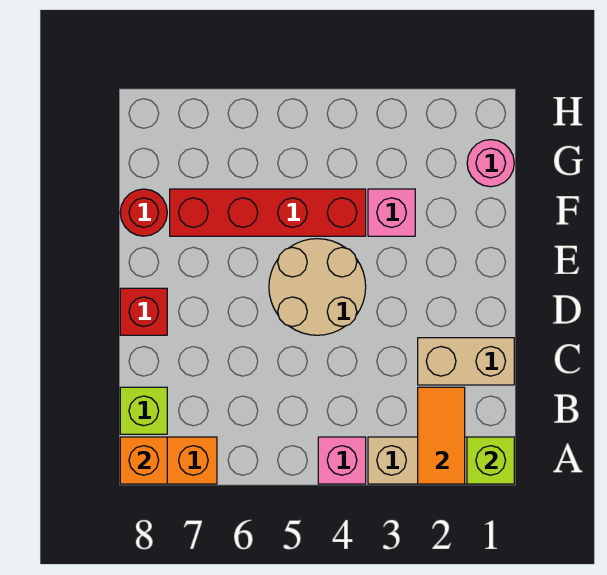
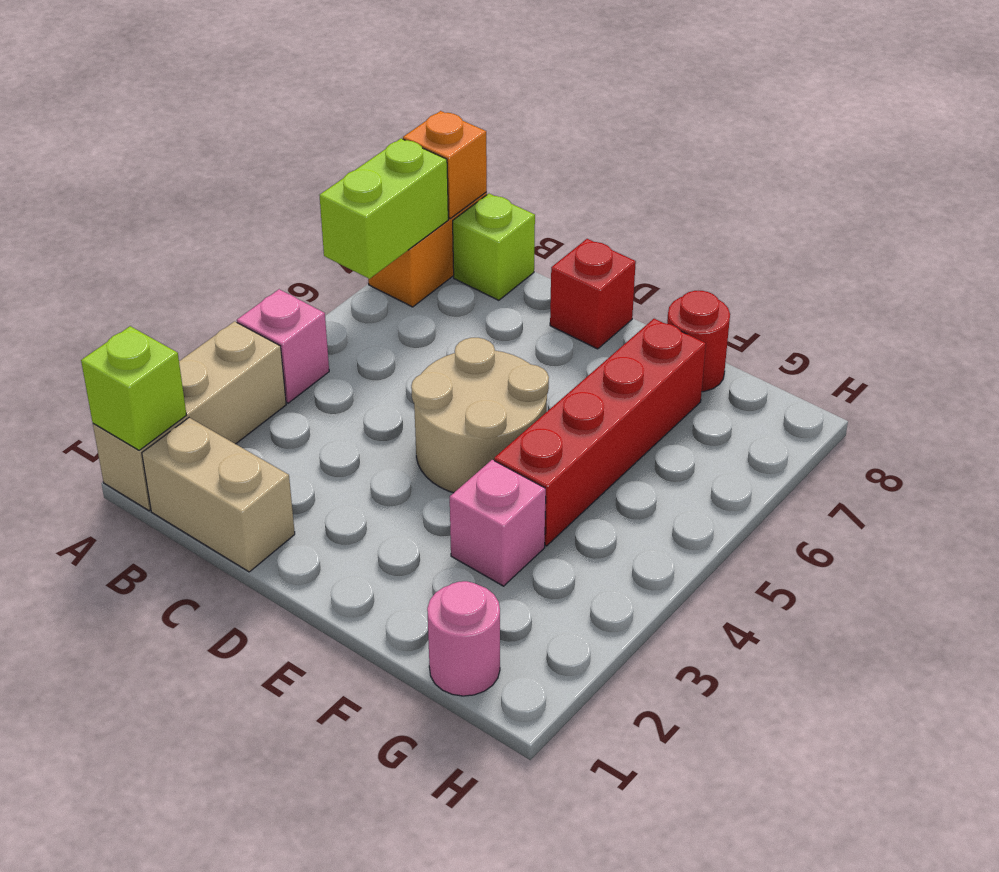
orange tile A2:B2 level 2 -> none
none -> lime brick A6:A7 level 2
tan brick C1:C2 level 1 -> tan brick B1:C1 level 1

